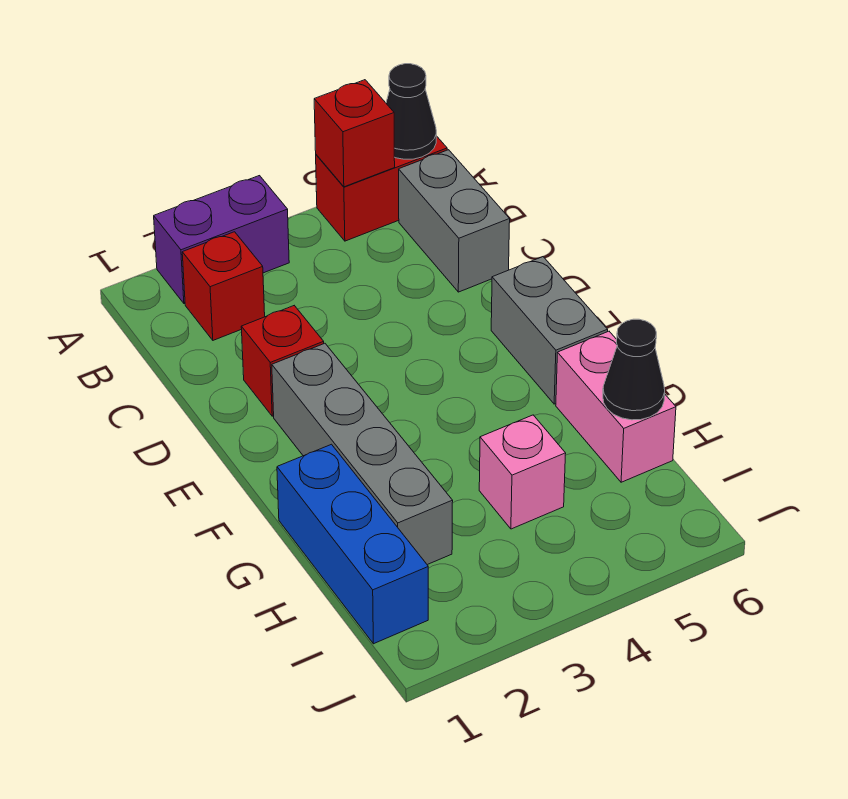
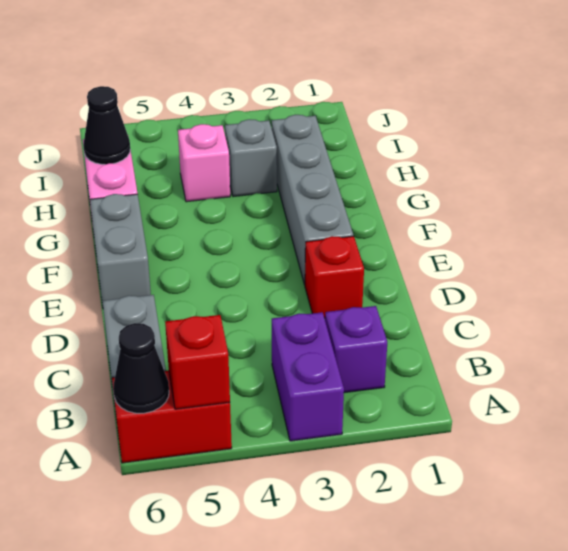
purple brick A2:A3 level 1 -> purple brick A3:B3 level 1
red brick B2 level 1 -> purple brick B2 level 1
blue brick G1:I1 level 1 -> none
none -> grey brick H3 level 1

